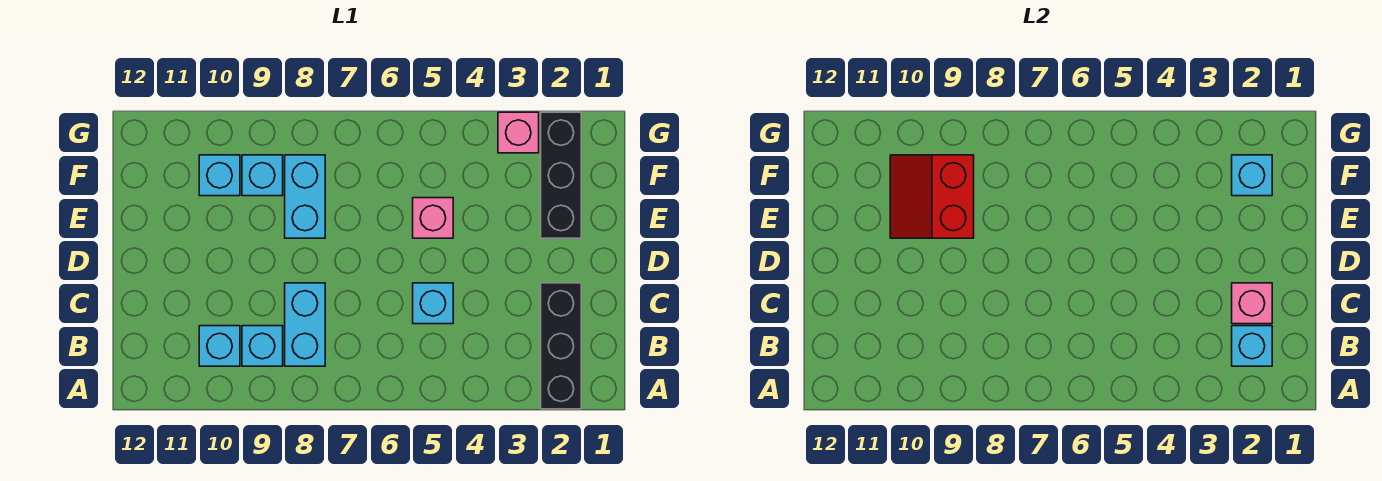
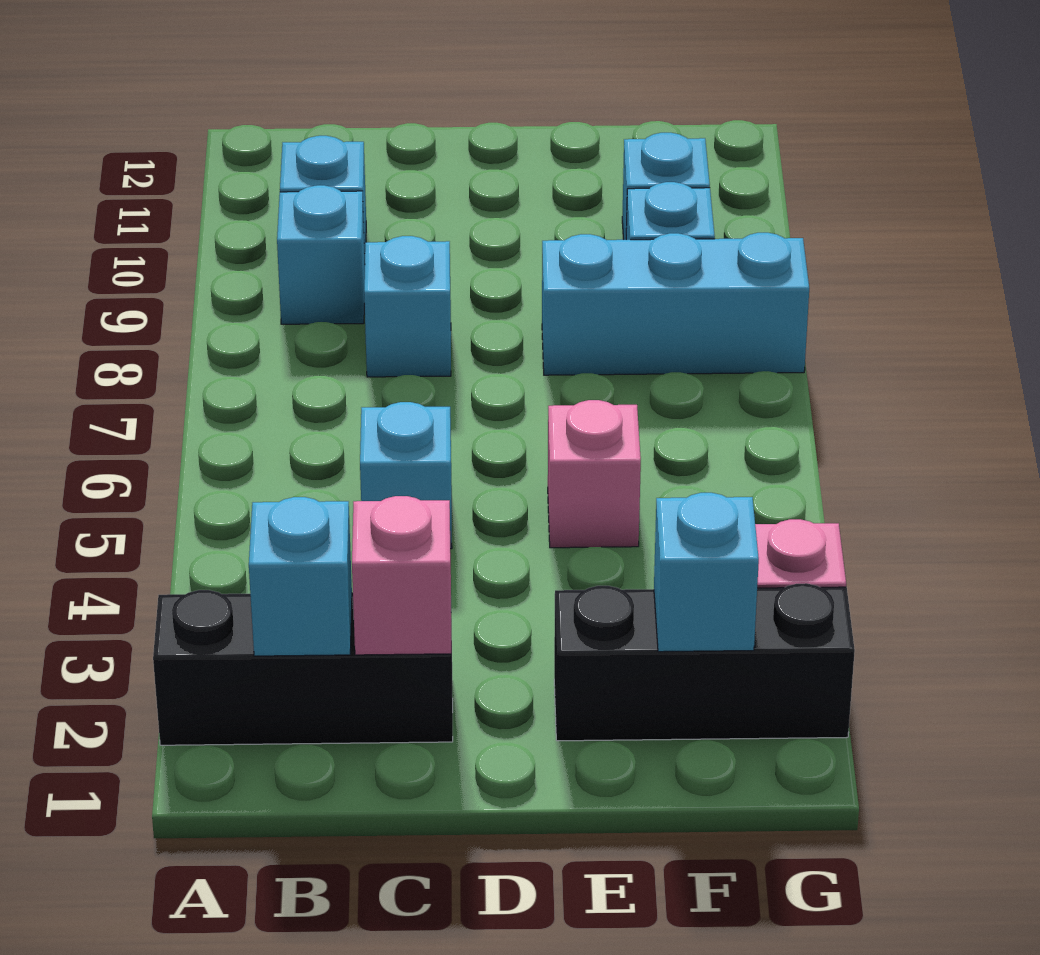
cyan brick B8:C8 level 1 -> cyan brick C8 level 1
cyan brick E8:F8 level 1 -> cyan brick E8:G8 level 1
red slope E9:F10 level 2 top 9 -> none

